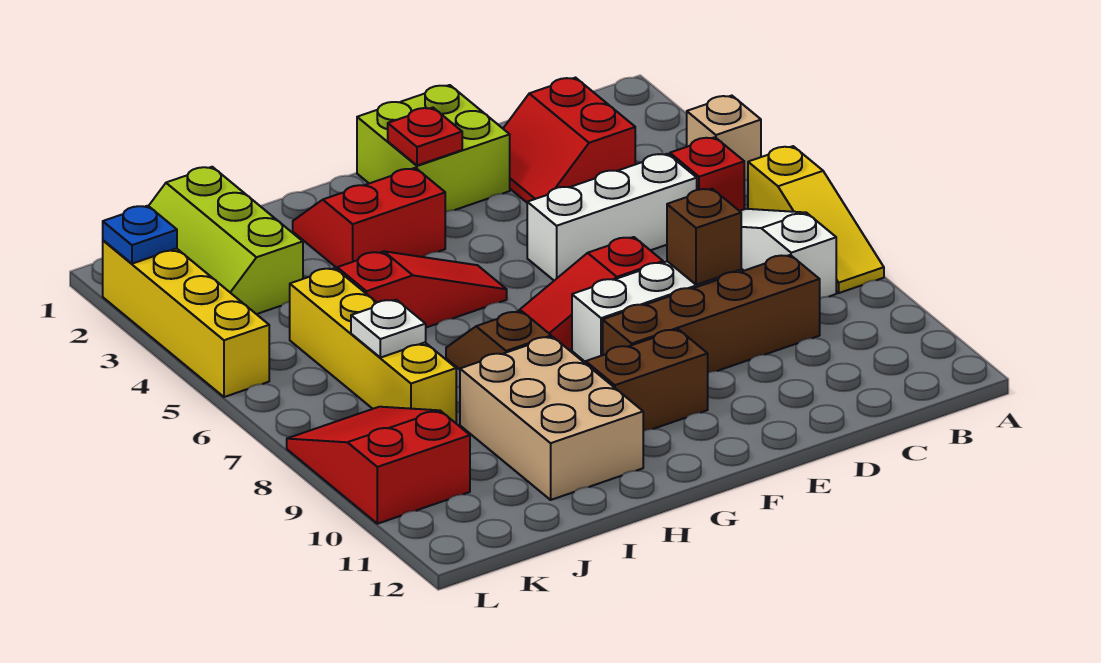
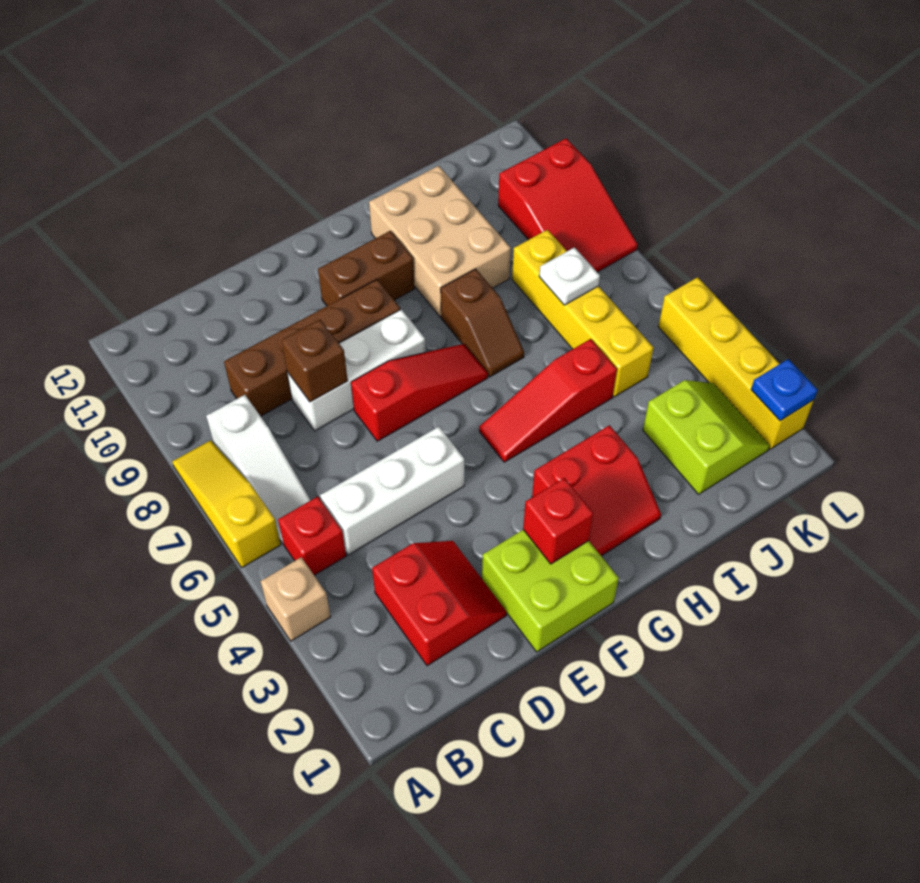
red plate F2 level 2 -> red brick F2 level 2
lime slope J1:K3 level 1 top J -> lime slope J2:K3 level 1 top J

